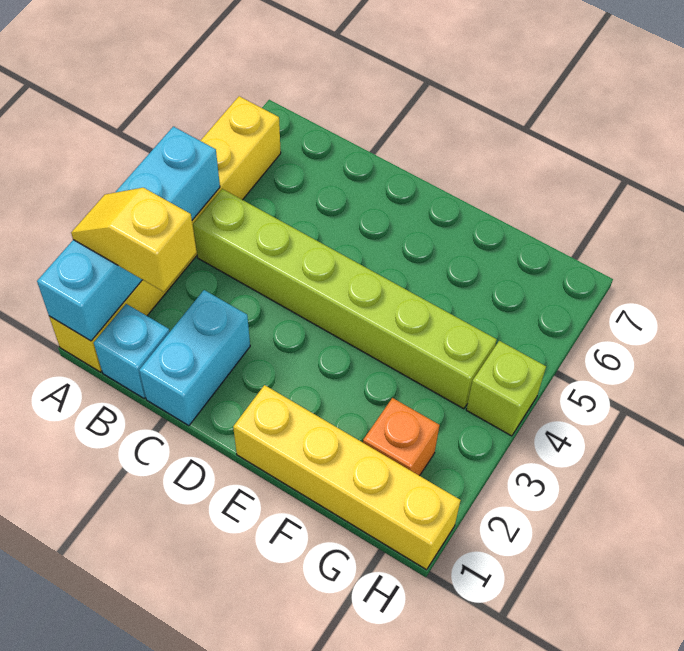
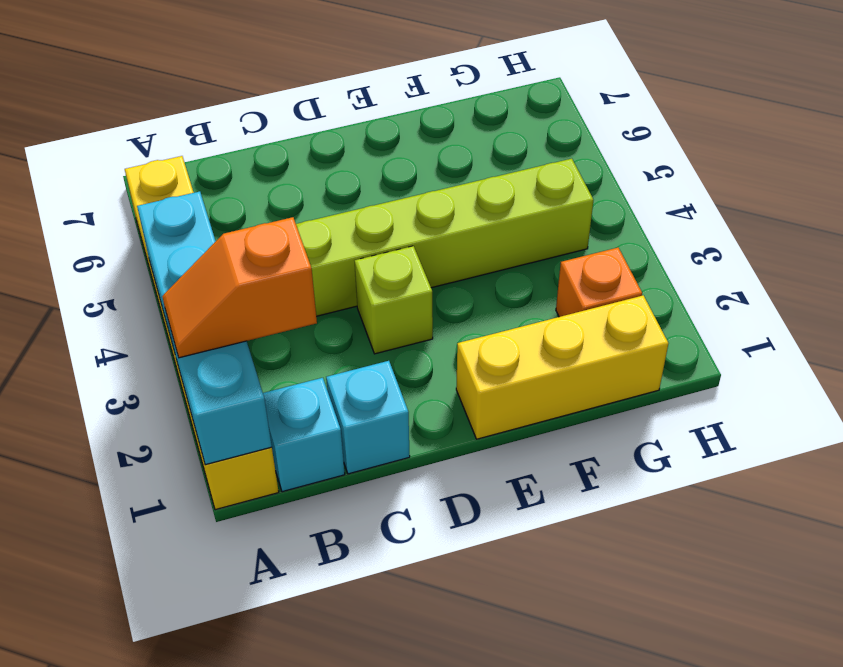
yellow slope A2:B2 level 3 top B -> orange slope A2:B2 level 3 top B
cyan brick C1:C2 level 1 -> cyan brick C1 level 1
yellow brick E1:H1 level 1 -> yellow brick E1:G1 level 1
lime brick H4 level 1 -> lime brick D3 level 1

